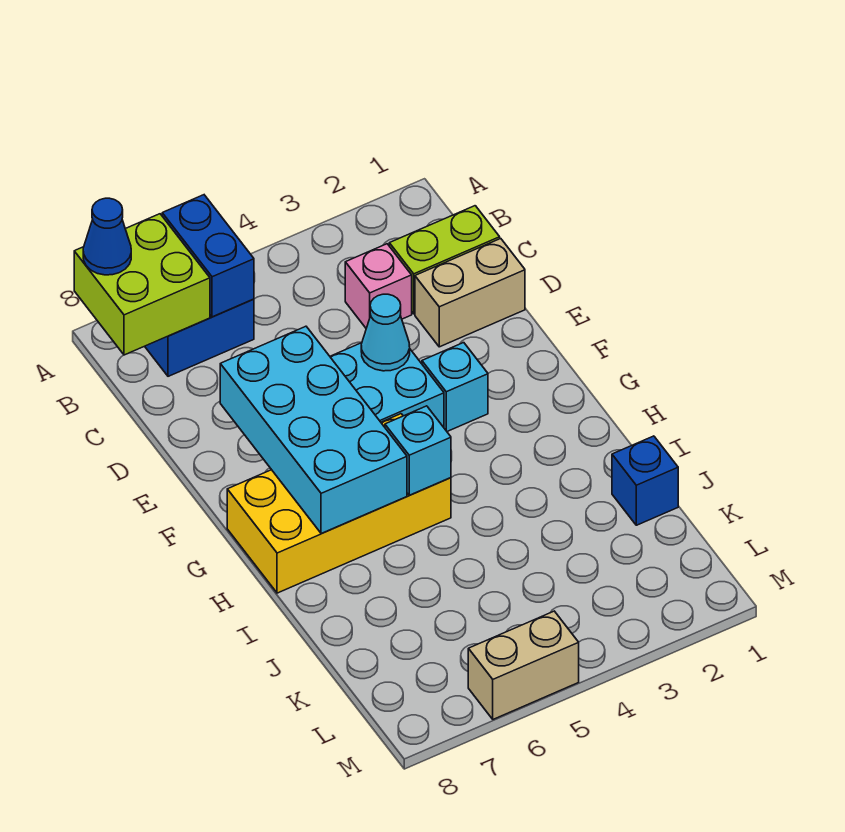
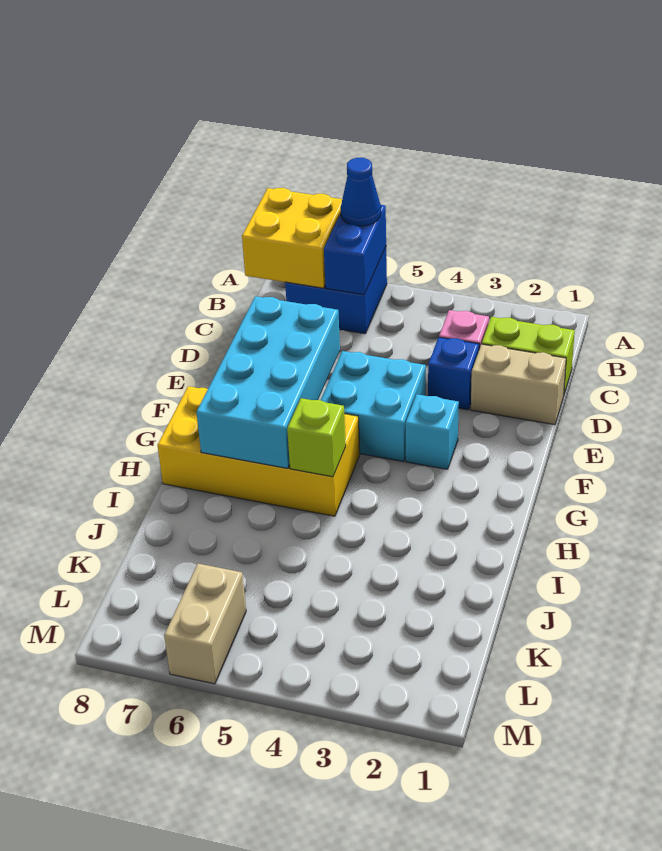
lime brick A7:B8 level 2 -> yellow brick A7:B8 level 2
blue cone A8 level 3 -> blue cone A6 level 3
cyan cone E4 level 2 -> none
cyan brick H5 level 2 -> lime brick H5 level 2
blue brick J1 level 1 -> blue brick D3 level 1
tan brick M5:M6 level 1 -> tan brick L6:M6 level 1

